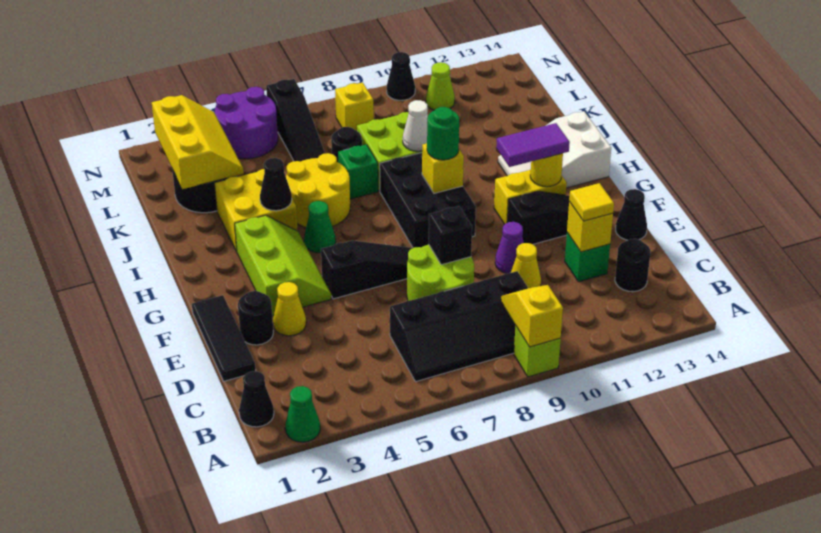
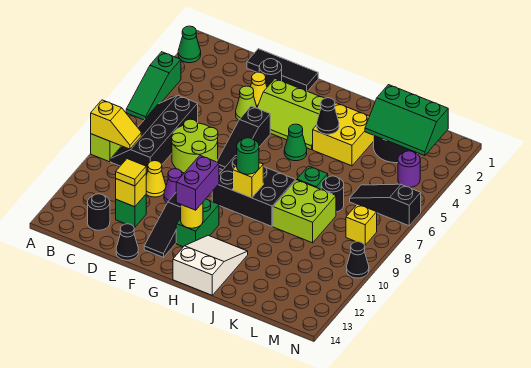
none -> green slope A4:A6 level 1 top 4
black cone B1 level 1 -> none
black brick E8 level 2 -> none
yellow brick G11:G12 level 1 -> green brick G11:G12 level 1
purple tile G11:G12 level 3 -> purple brick G11:G12 level 3
yellow round brick I5:J6 level 1 -> none
white cone J9 level 2 -> none
yellow slope K2:M3 level 2 top 2 -> green slope K2:M3 level 2 top 2
purple round brick M4:N5 level 1 -> purple round brick M4 level 1
lime cone M11 level 1 -> lime cone E4 level 1

